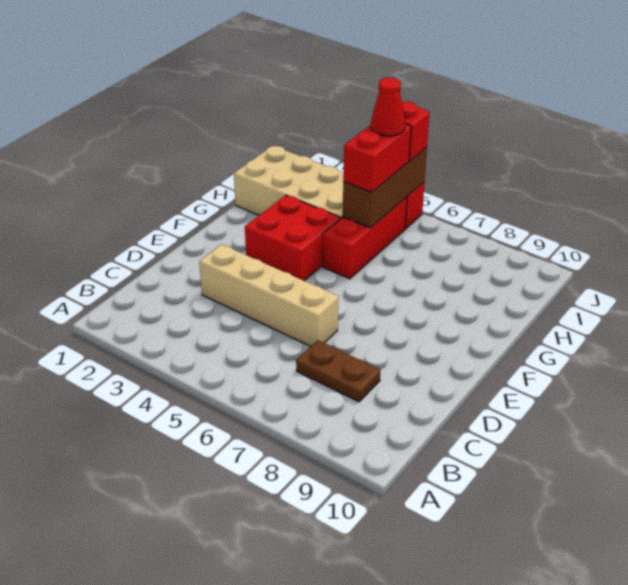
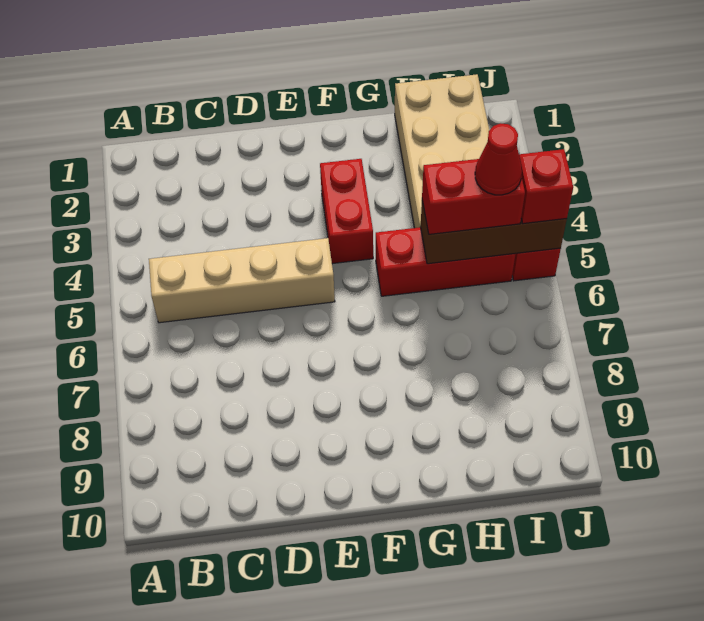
brown plate C7:C8 level 1 -> none
tan brick D3:D6 level 1 -> tan brick B5:E5 level 1
red brick F3:G4 level 1 -> red brick F3:F4 level 1

